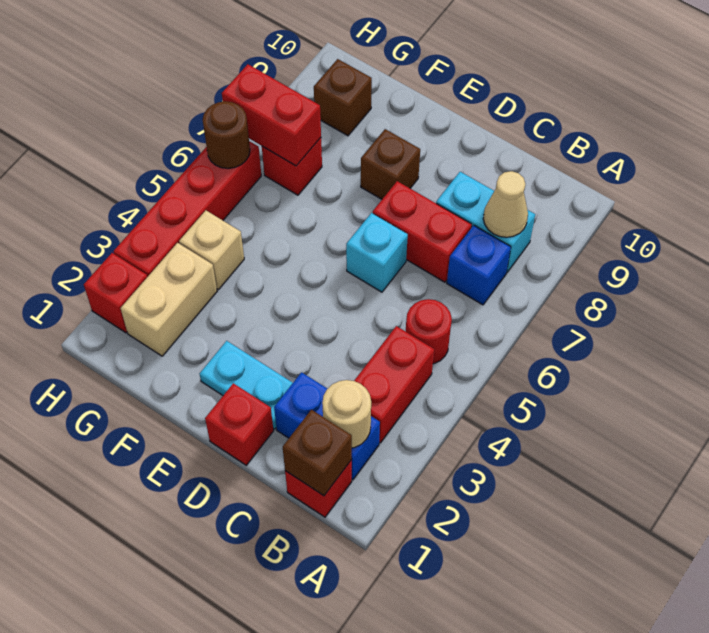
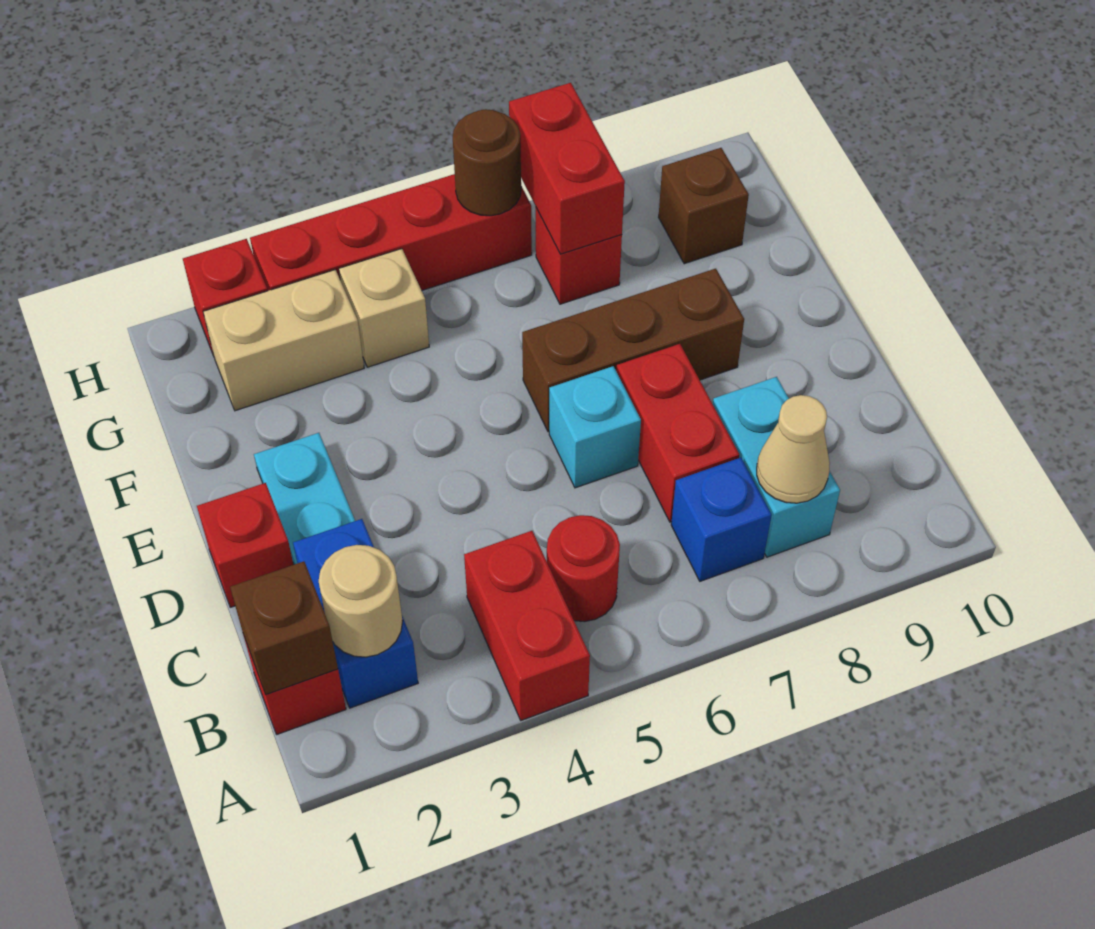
red brick B3:B4 level 1 -> red brick A4:B4 level 1
brown brick E8 level 1 -> brown brick E6:E8 level 1

